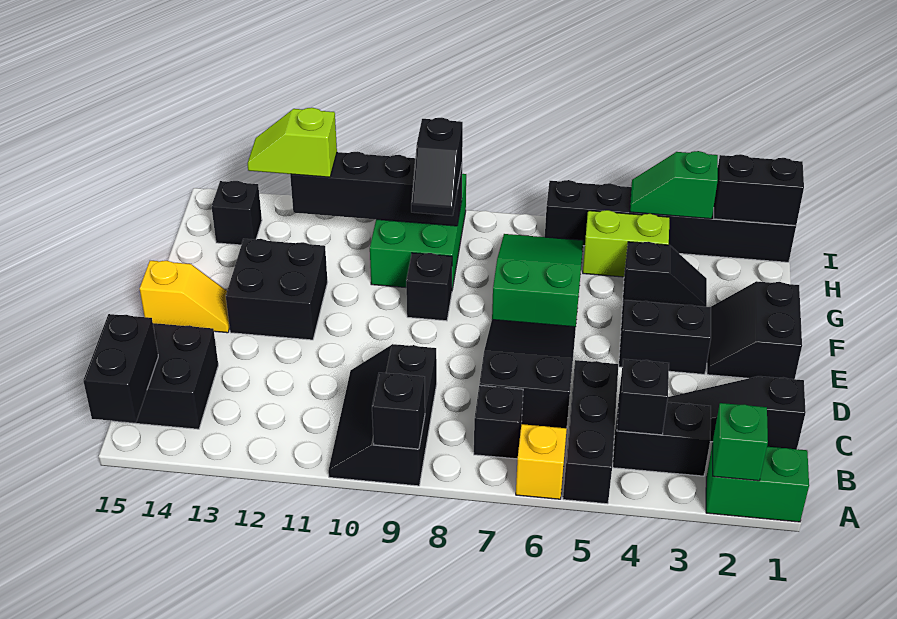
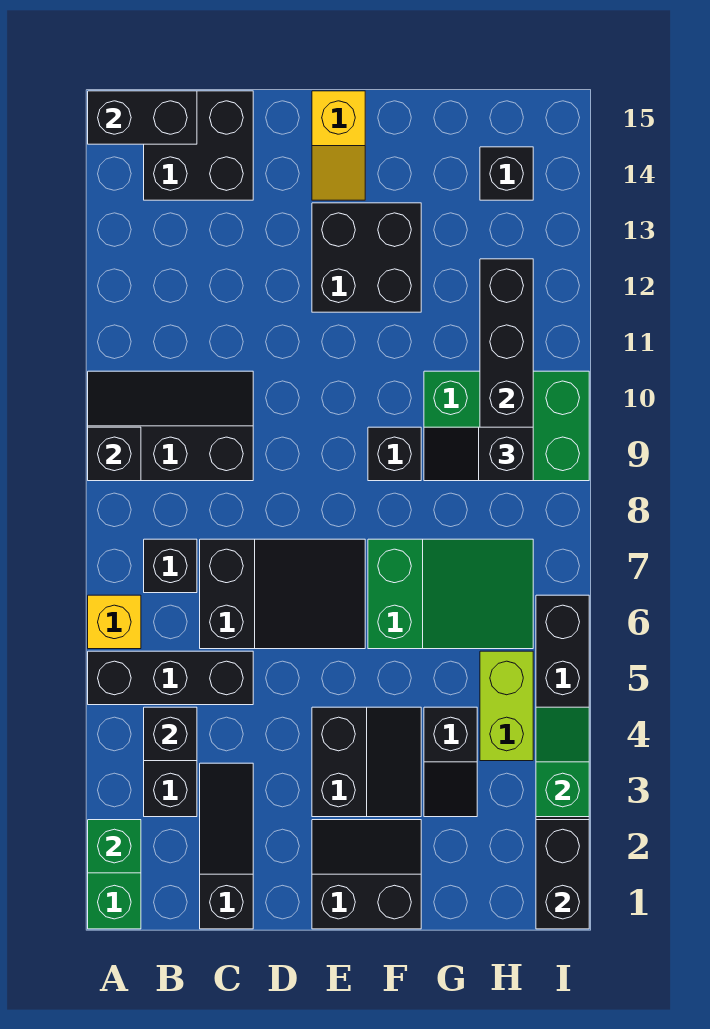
lime slope H12:H13 level 3 top 12 -> none

